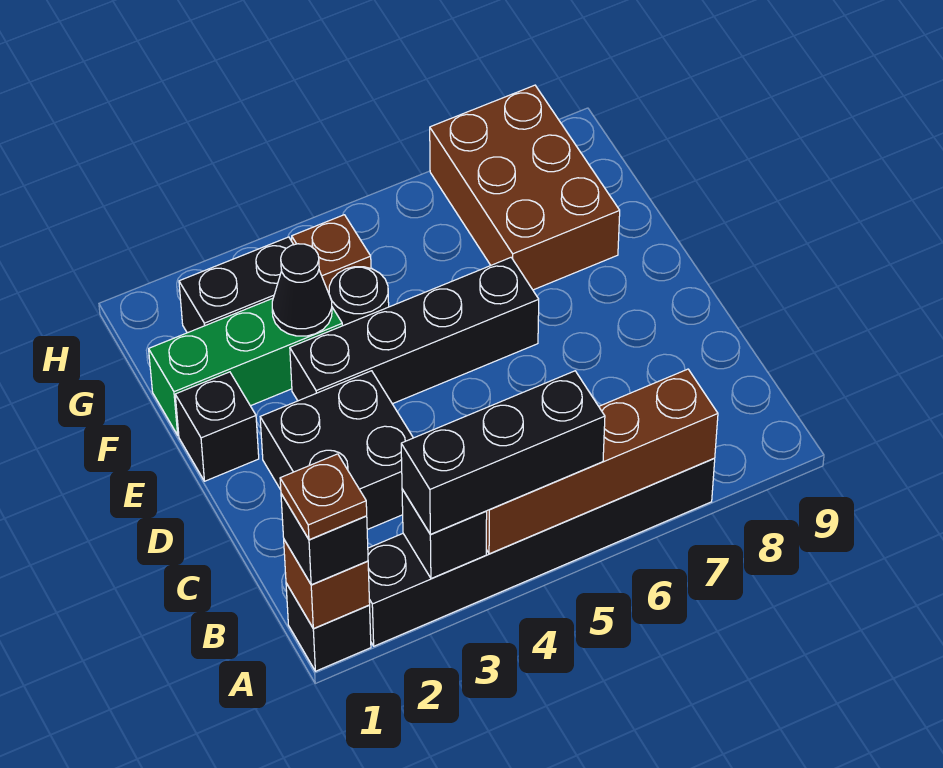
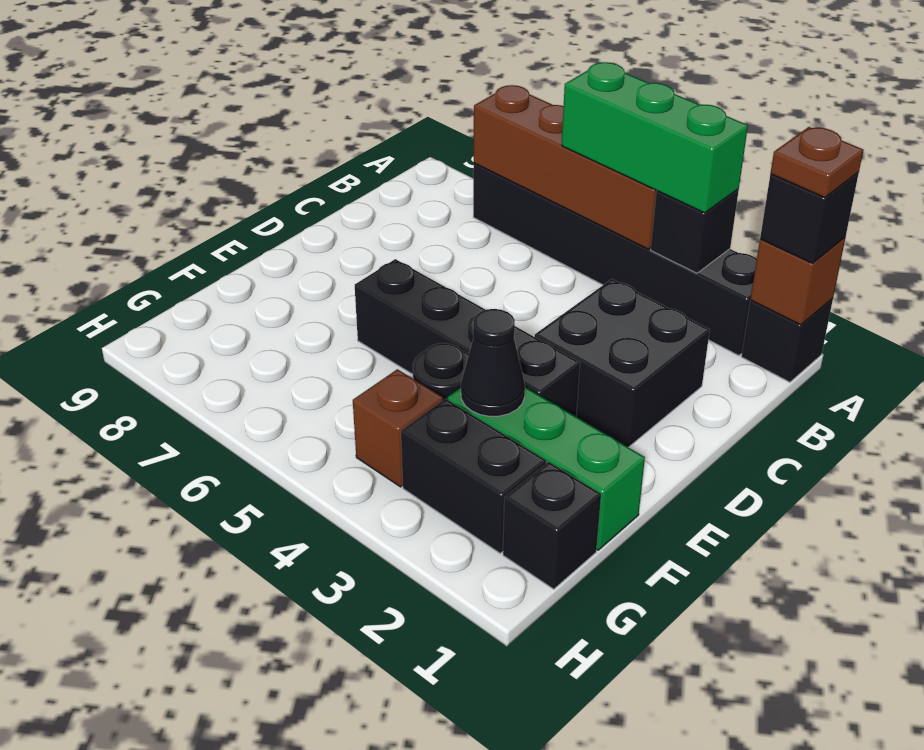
black brick A3:A5 level 3 -> green brick A3:A5 level 3
black brick E1 level 1 -> black brick G1 level 1
brown brick F7:H8 level 1 -> none

